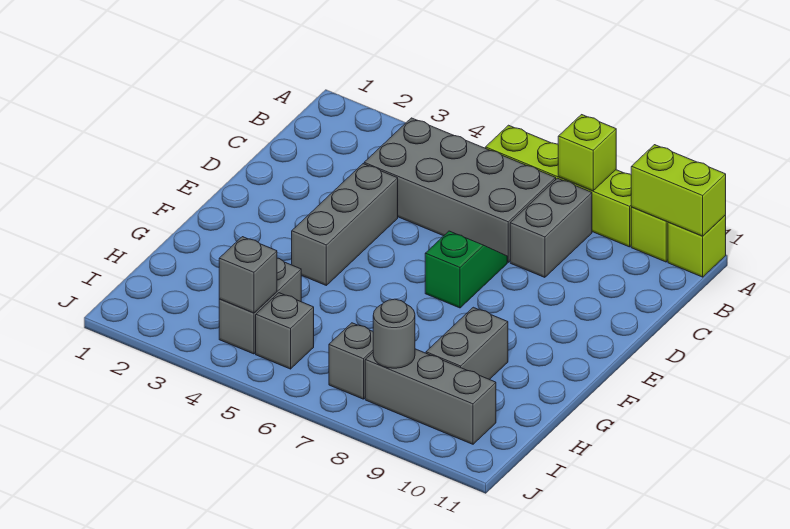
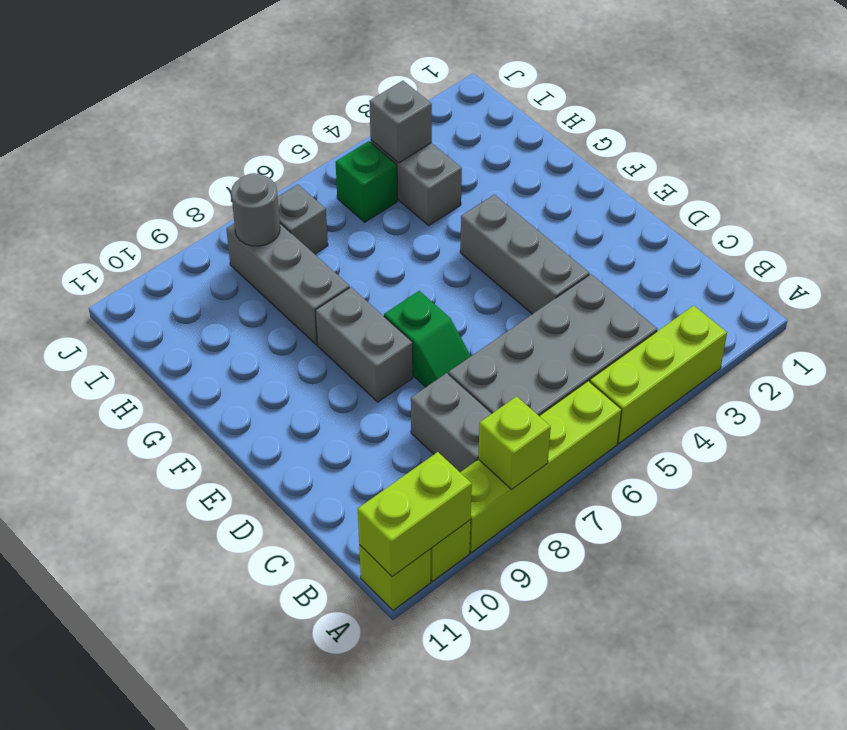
none -> lime brick A3:A5 level 1
grey brick G9:H9 level 1 -> grey brick E8:F8 level 1
grey brick I5 level 1 -> green brick I5 level 1
grey brick I8:I10 level 1 -> grey brick G8:I8 level 1

